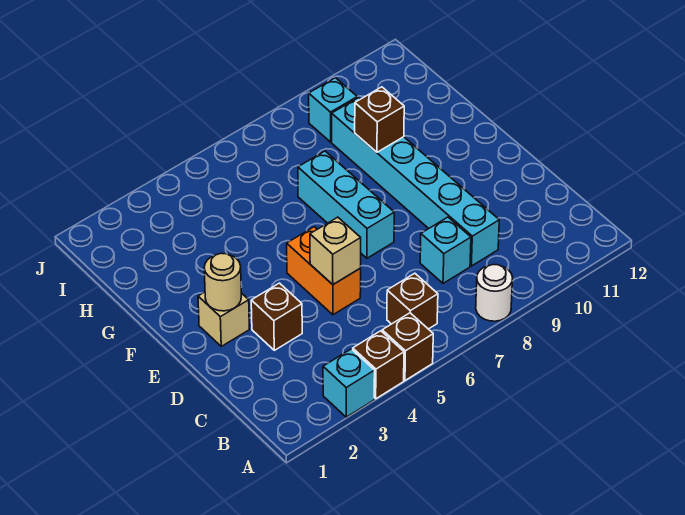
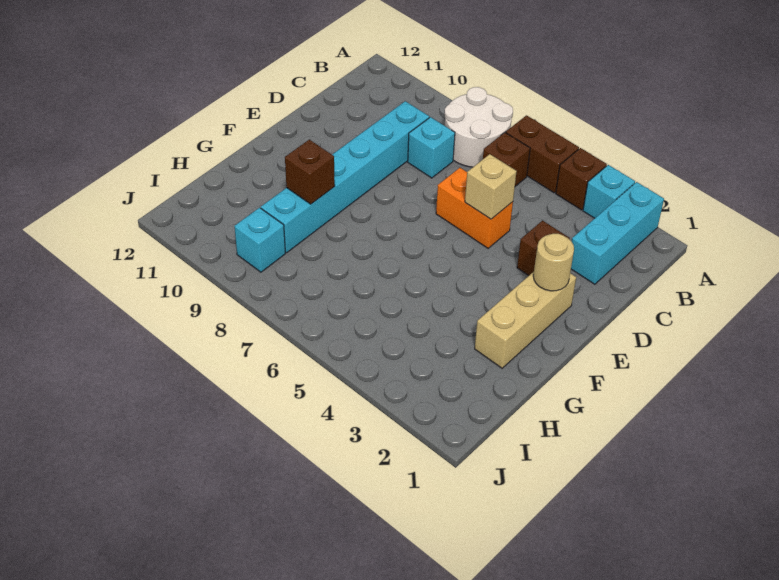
brown brick A5 level 1 -> brown brick A5:A6 level 1
white round brick A8 level 1 -> white round brick A7:B8 level 1
orange brick D5:E5 level 1 -> orange brick D5:D6 level 1
tan brick E2 level 1 -> tan brick E2:G2 level 1
cyan brick E7:G7 level 1 -> cyan brick A2:C2 level 1

